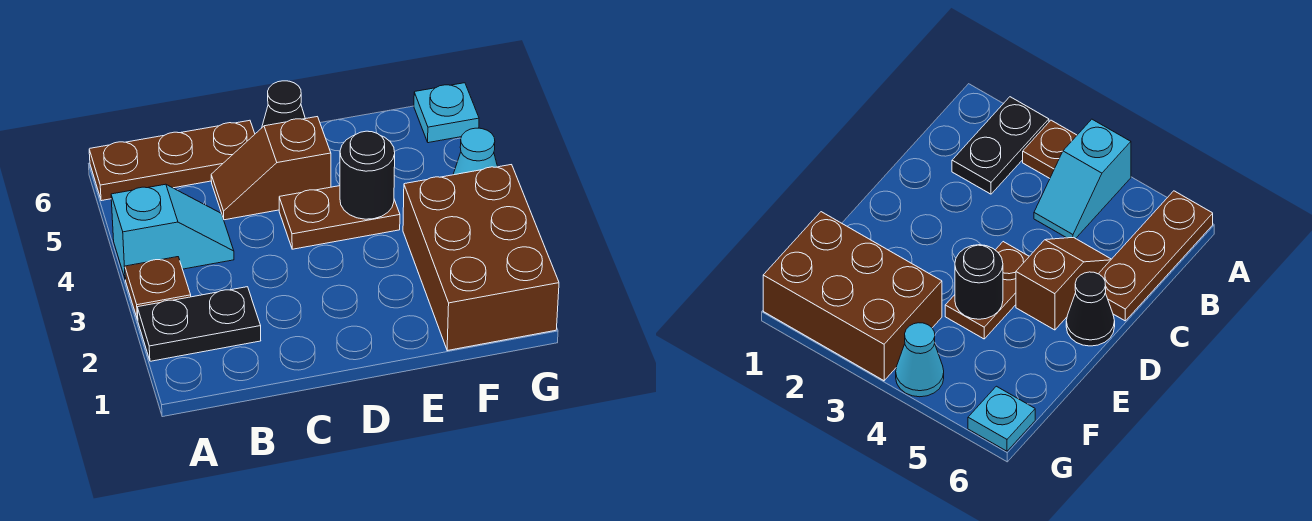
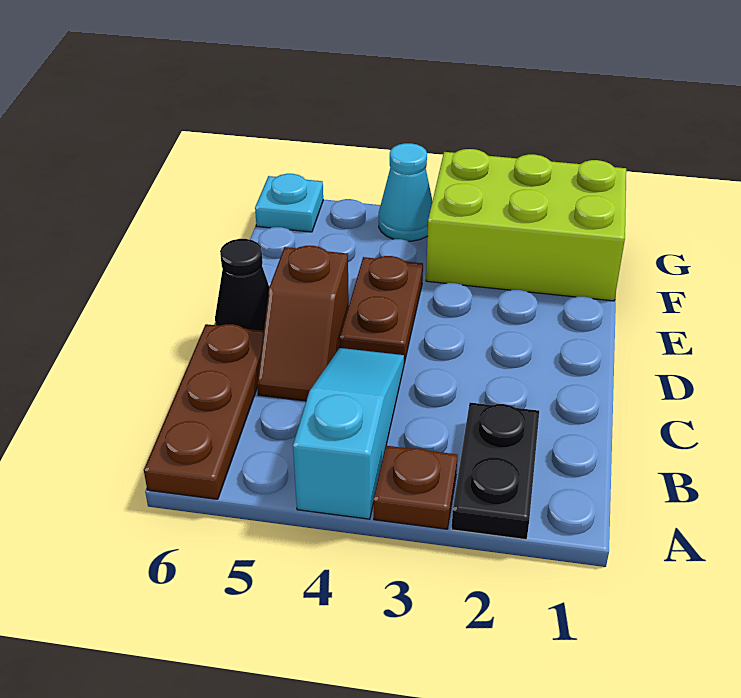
cyan slope A4:B4 level 1 top A -> cyan slope A4:C4 level 1 top A
black round brick E4 level 2 -> none
brown brick F1:G3 level 1 -> lime brick F1:G3 level 1

